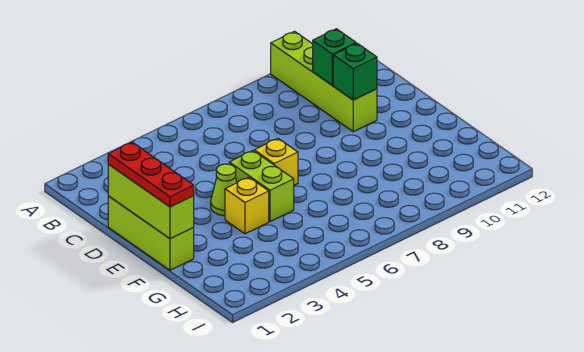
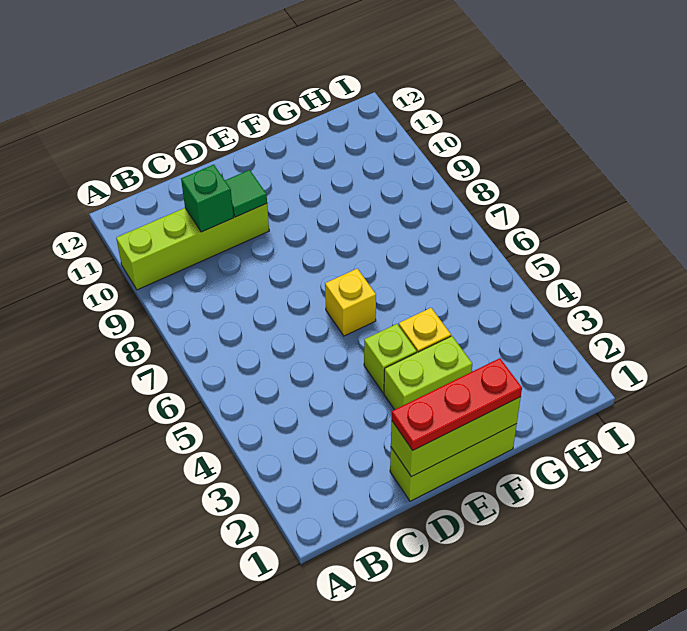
green brick D10 level 2 -> green tile D10 level 2
lime cone E4 level 1 -> lime brick E4 level 1
lime brick E5:F5 level 1 -> lime brick E3:F3 level 1

